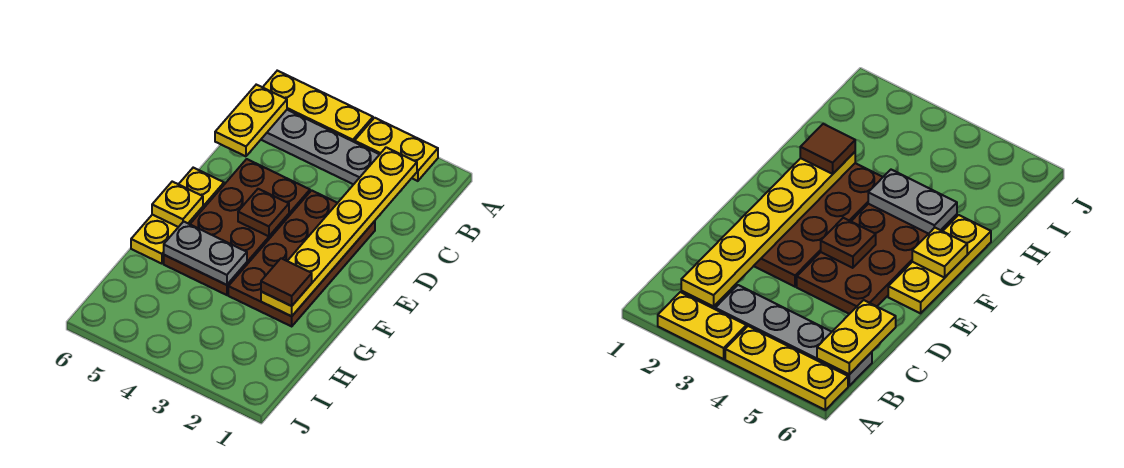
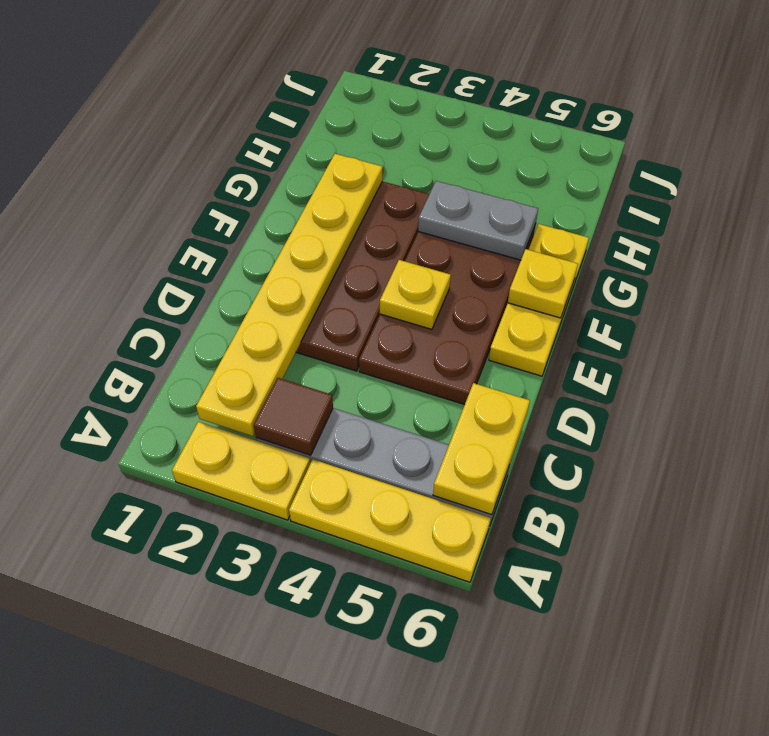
brown plate E4 level 2 -> yellow plate E4 level 2
brown tile G2 level 3 -> brown tile B3 level 2

